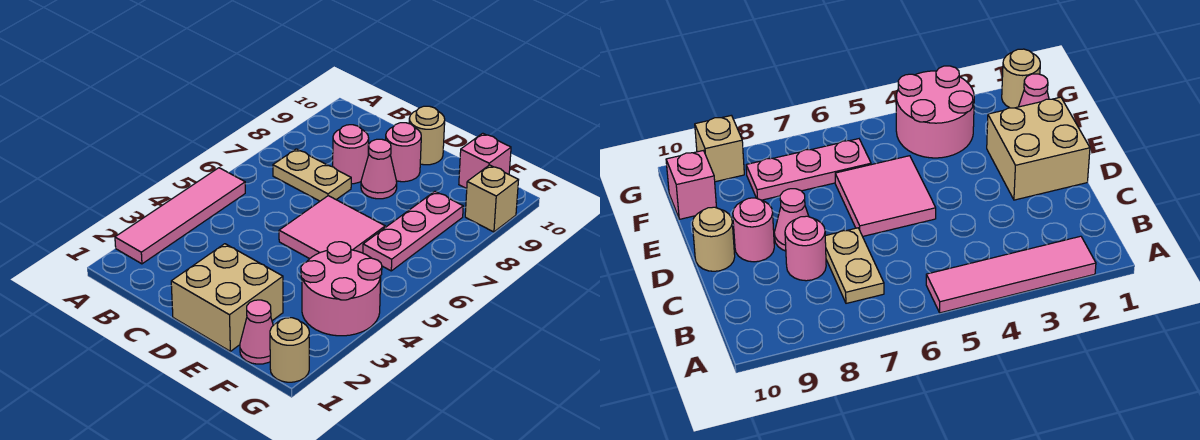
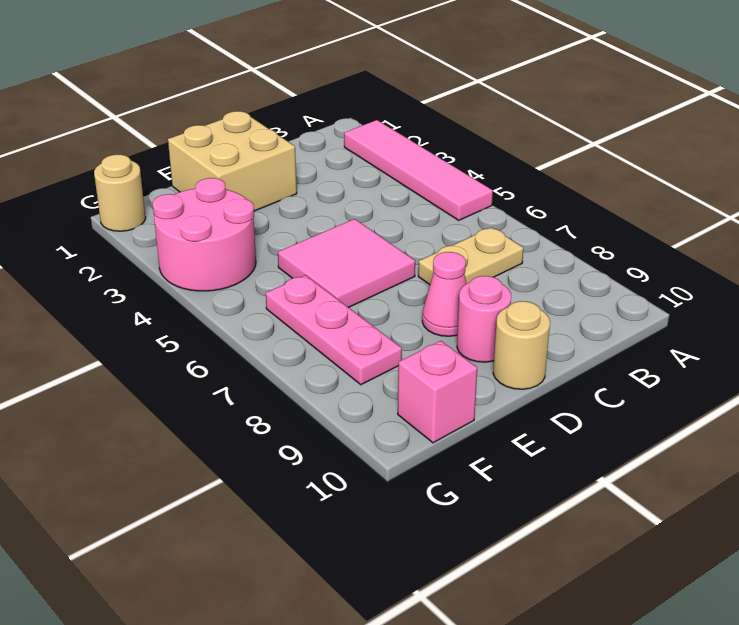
pink round brick C8 level 1 -> none
pink cone F1 level 1 -> none
tan brick G9 level 1 -> none

